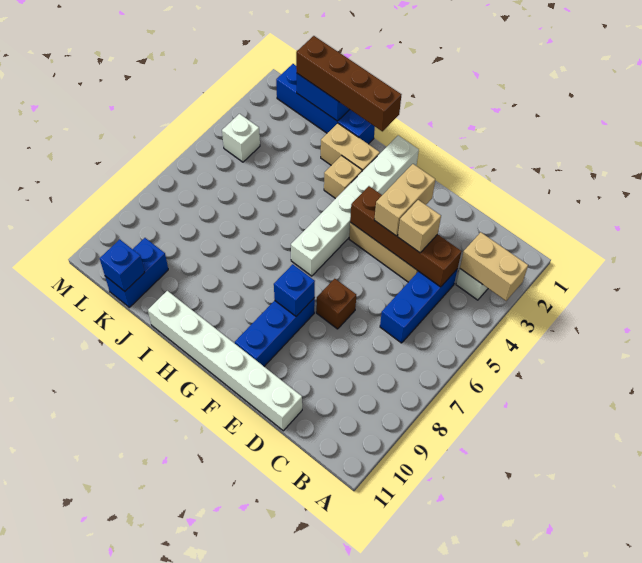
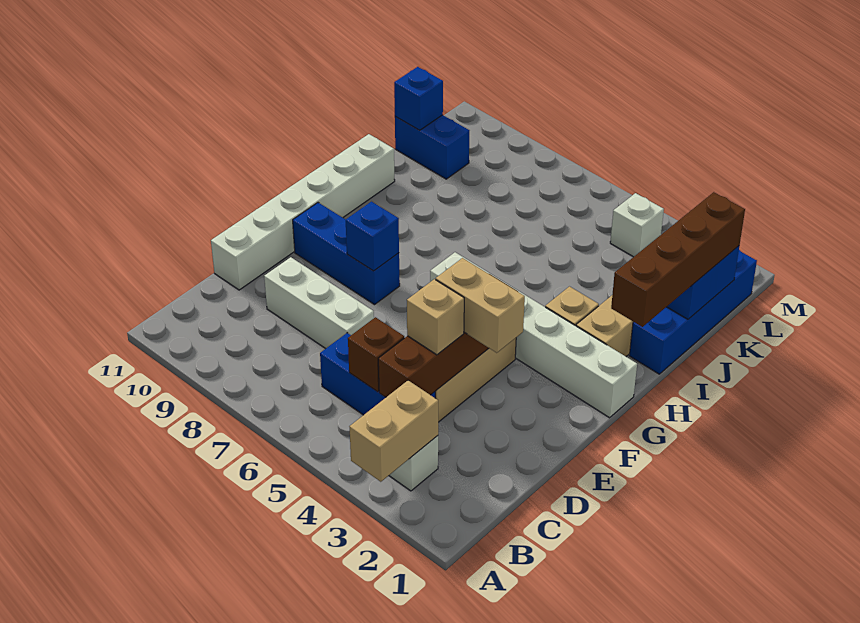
none -> white brick D7:D9 level 1
brown brick E7 level 1 -> brown brick C5 level 2

